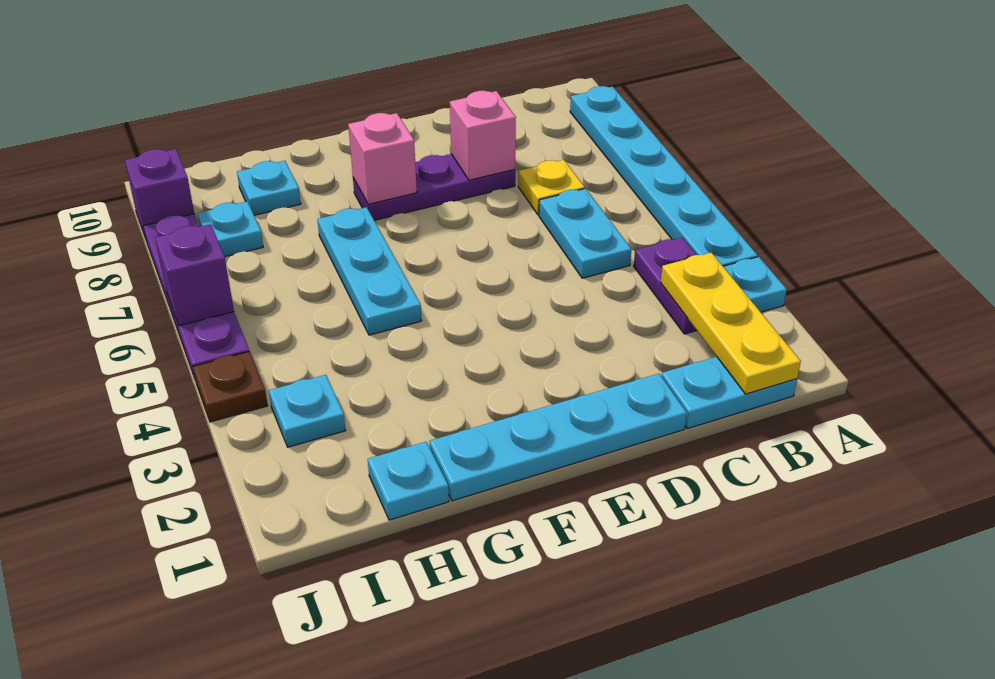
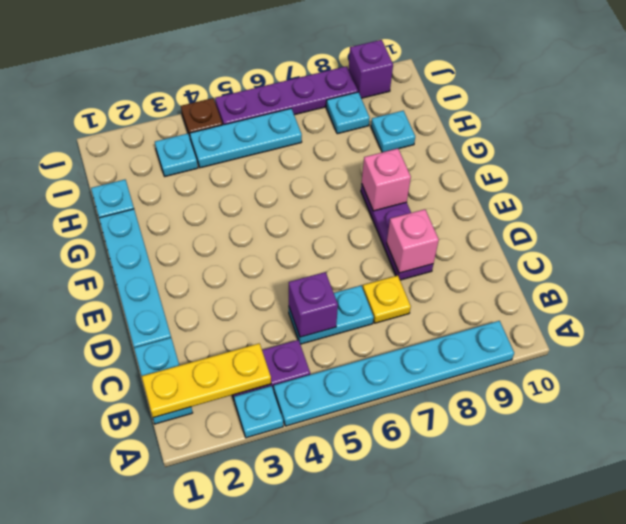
cyan plate G5:G7 level 1 -> cyan plate I4:I6 level 1
purple brick J6 level 2 -> purple brick C5 level 2

